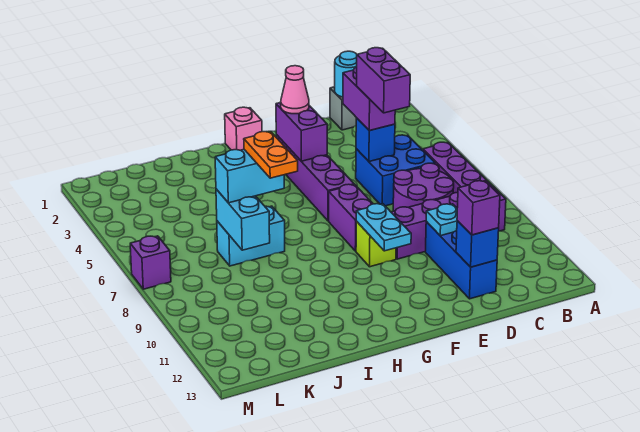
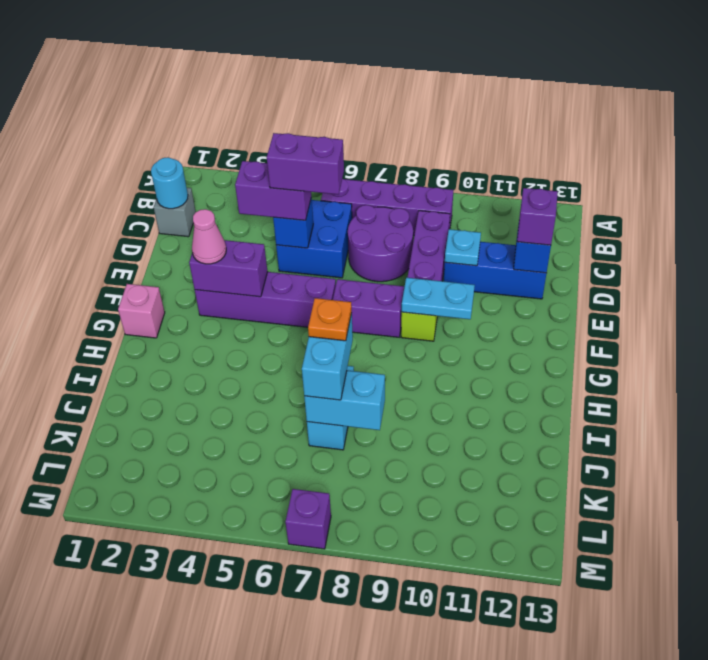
orange plate I7:I8 level 4 -> orange plate I7 level 4

